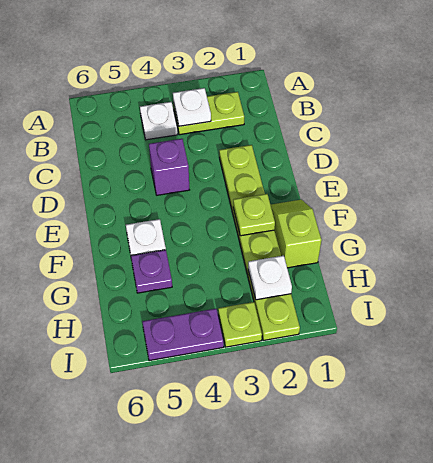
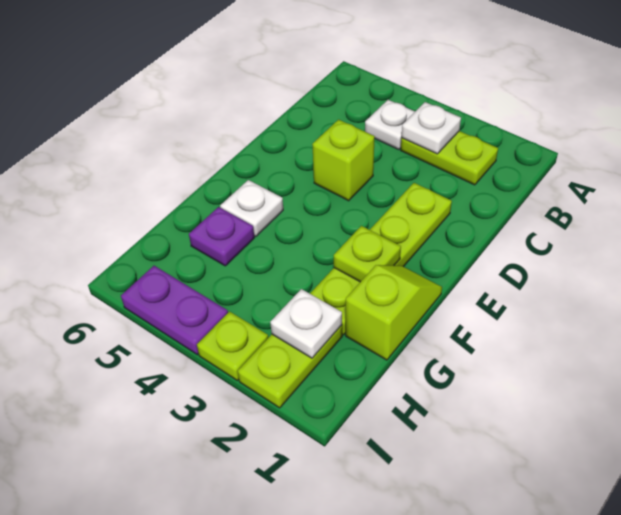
purple brick D4 level 1 -> lime brick D4 level 1

